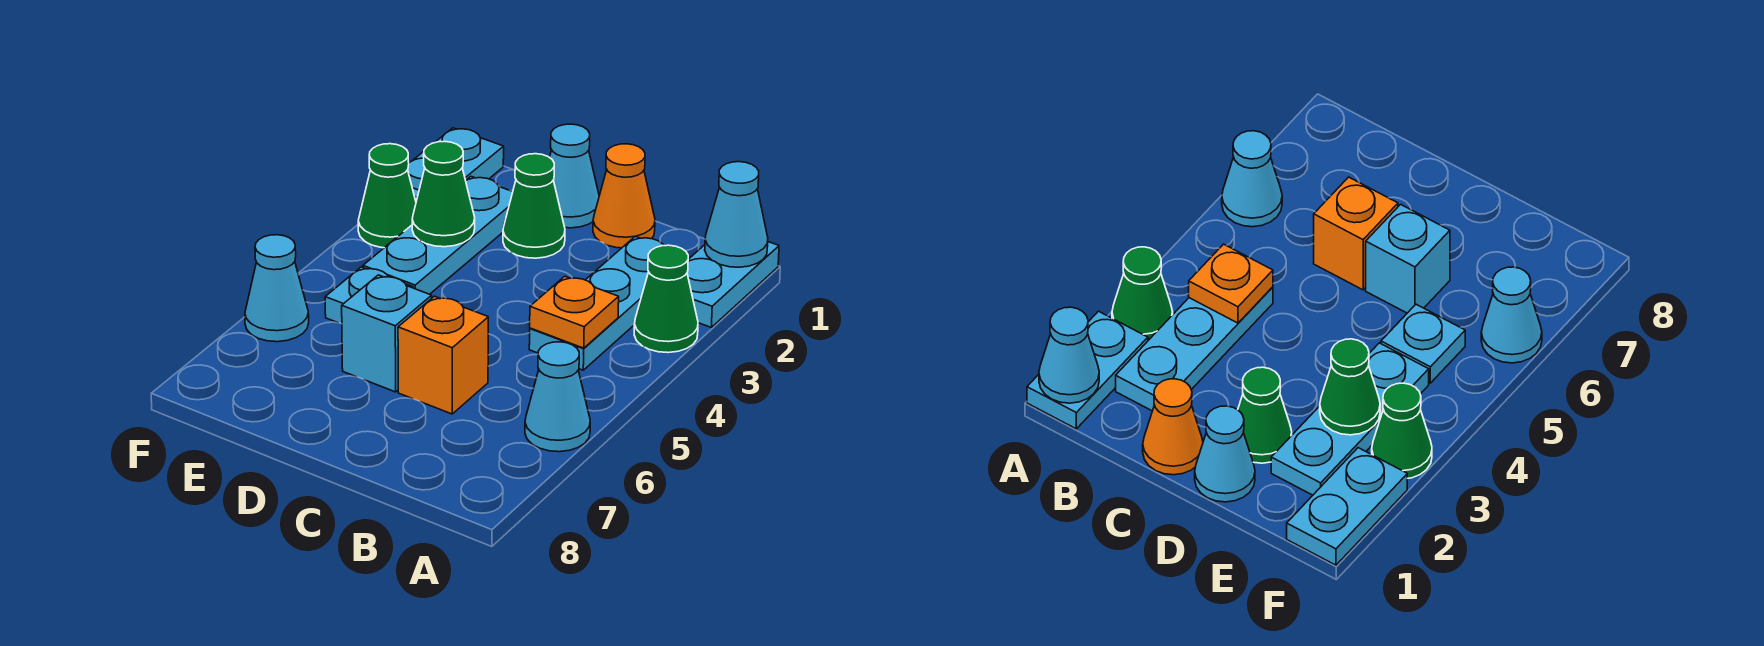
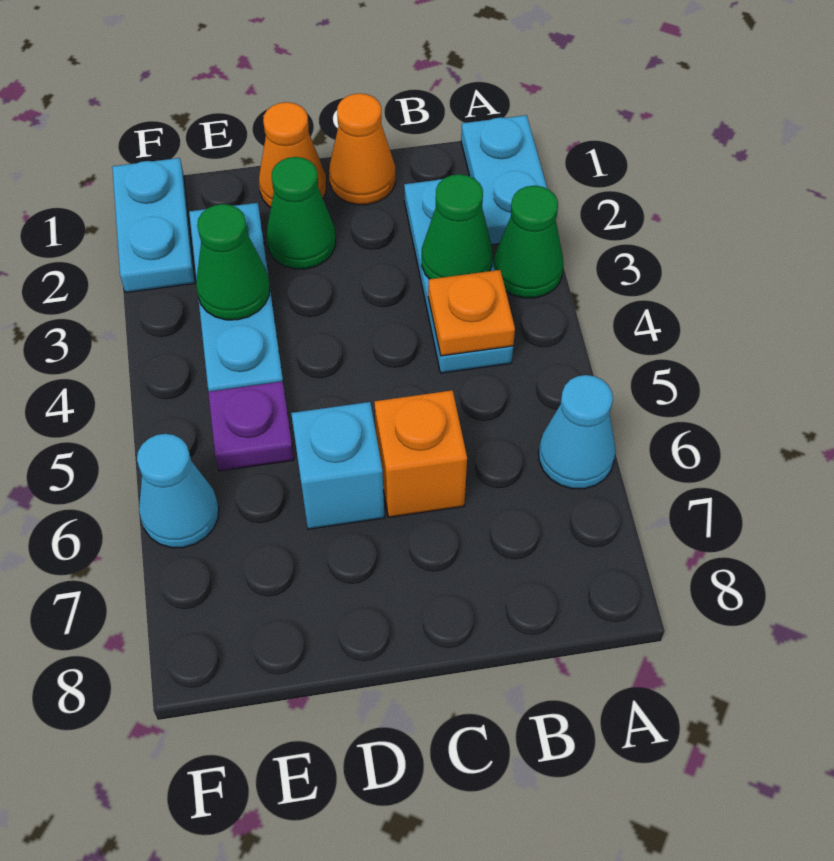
cyan cone A1 level 2 -> none
cyan cone D1 level 1 -> orange cone D1 level 1
cyan plate E5 level 1 -> purple plate E5 level 1
green cone F3 level 1 -> green cone B3 level 2

